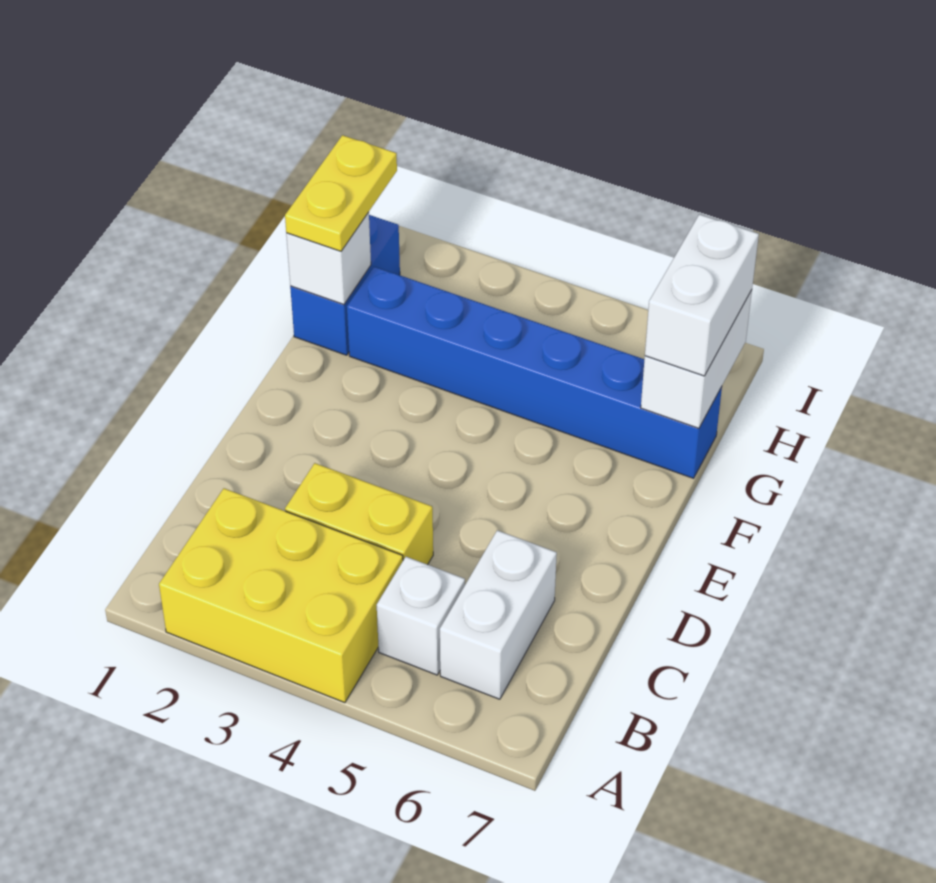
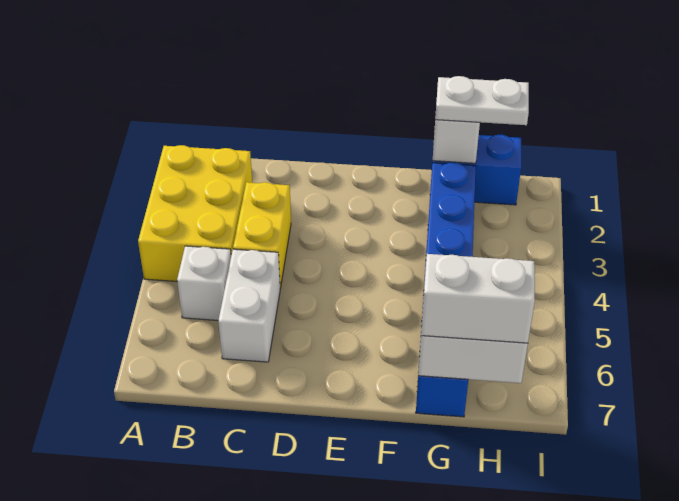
white brick B6:C6 level 1 -> white brick C5:C6 level 1
yellow plate G1:H1 level 3 -> white plate G1:H1 level 3

